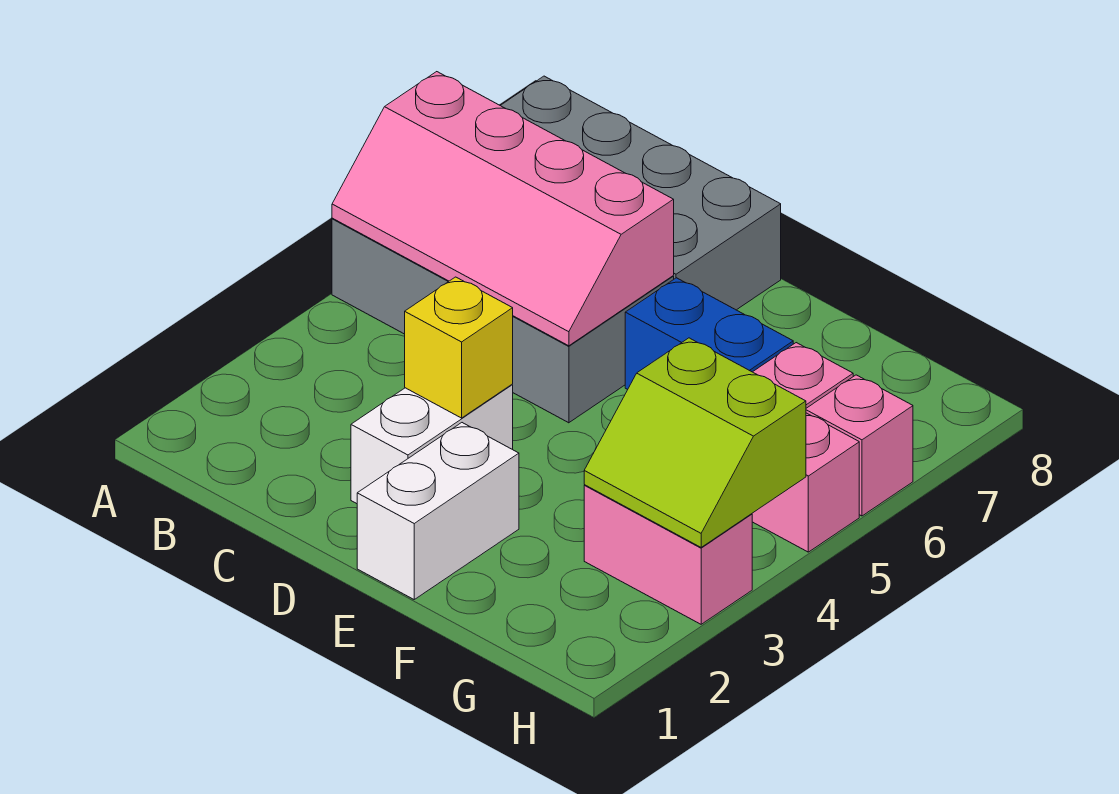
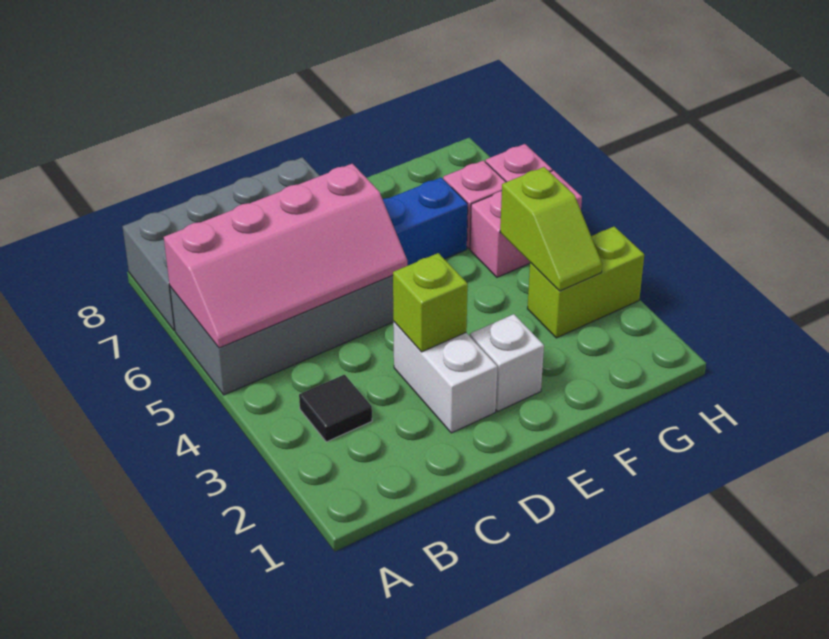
none -> black tile B3 level 1
yellow brick D3 level 2 -> lime brick D3 level 2
white brick E1:E2 level 1 -> white brick E2 level 1
pink brick G3:H3 level 1 -> lime brick G3:H3 level 1
lime slope G3:H4 level 2 top 4 -> lime slope G3:G4 level 2 top 4

